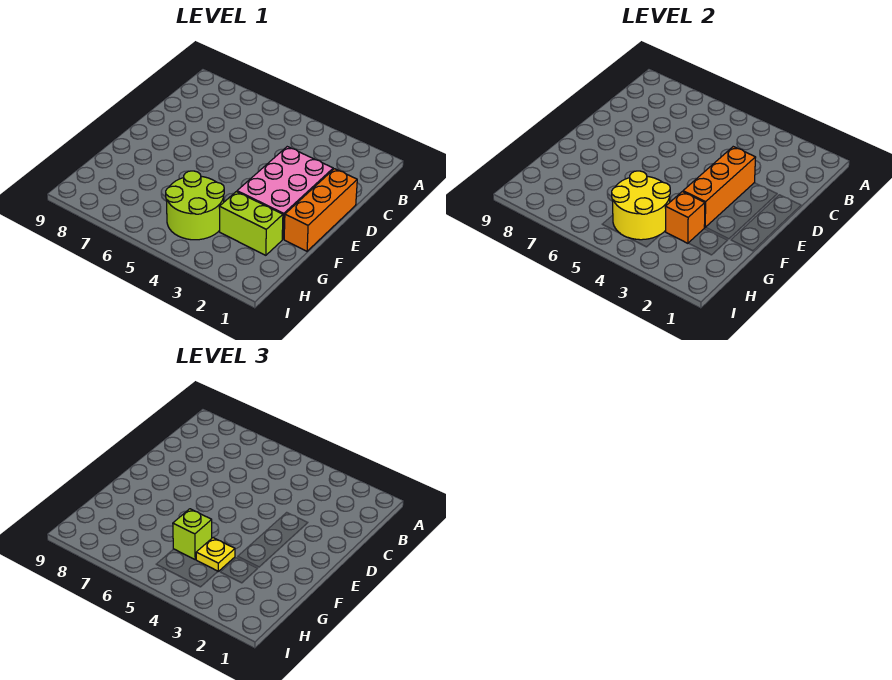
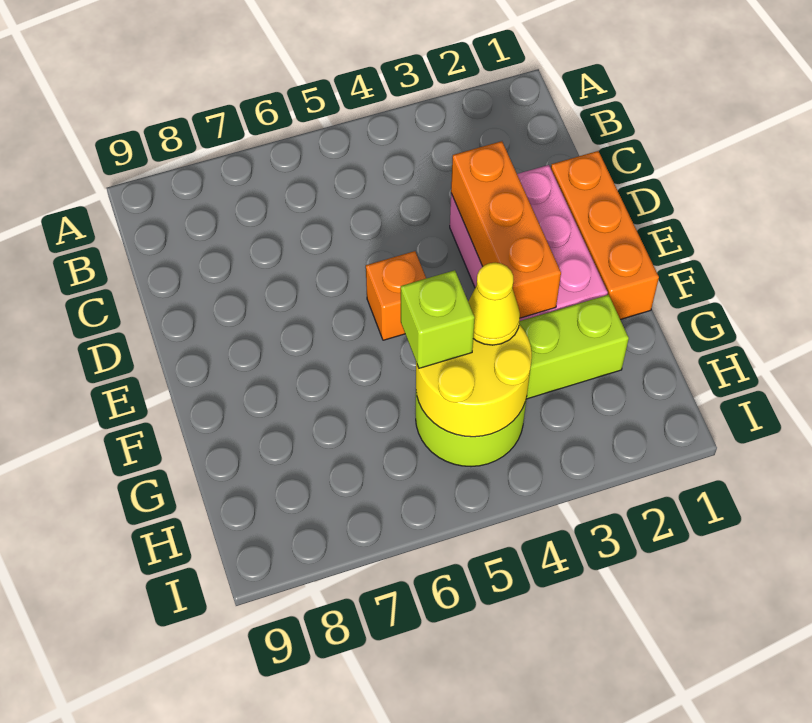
orange brick G3 level 2 -> orange brick E5 level 1
yellow plate G4 level 3 -> yellow cone G4 level 3

